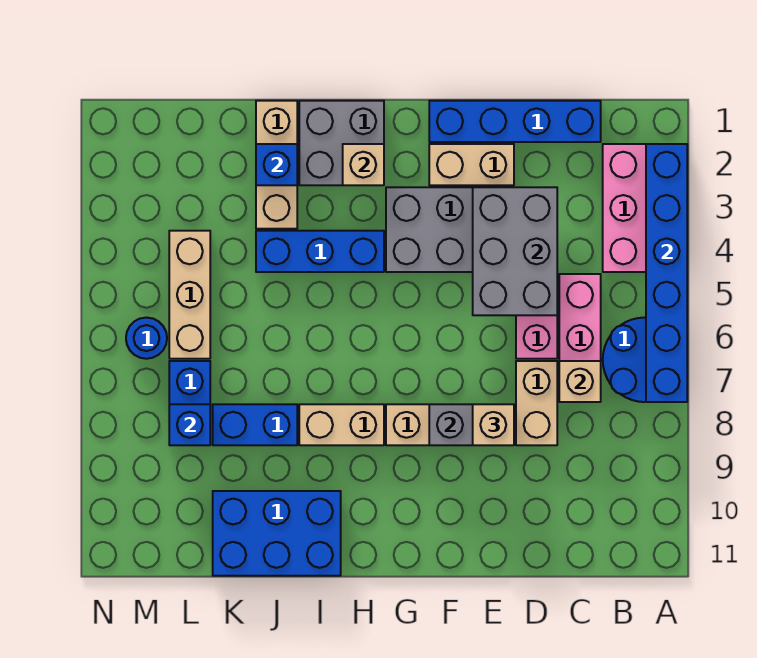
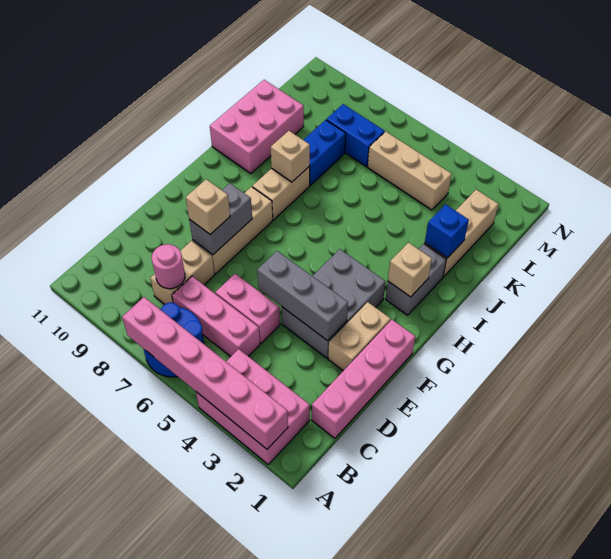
blue brick A2:A7 level 2 -> pink brick A2:A7 level 2
blue brick C1:F1 level 1 -> pink brick C1:F1 level 1
tan brick C7 level 2 -> tan brick I8 level 2
none -> pink round brick C8 level 2
grey brick D3:E5 level 2 -> grey brick E3:E5 level 2
tan brick D7:D8 level 1 -> tan brick C8:D8 level 1
grey brick H1:I2 level 1 -> grey brick H2:I2 level 1
blue brick H4:J4 level 1 -> none
blue brick I10:K11 level 1 -> pink brick I10:K11 level 1
tan brick J1:J3 level 1 -> tan brick J2:L2 level 1
blue brick L8 level 2 -> none
blue round brick M6 level 1 -> none

